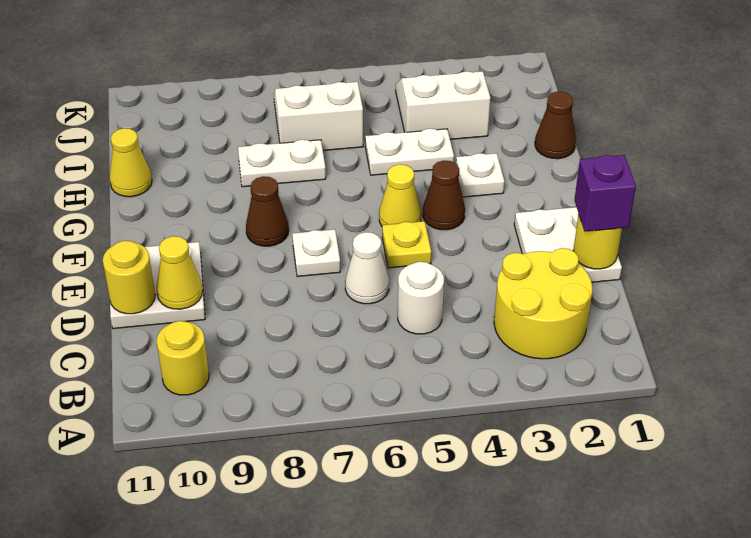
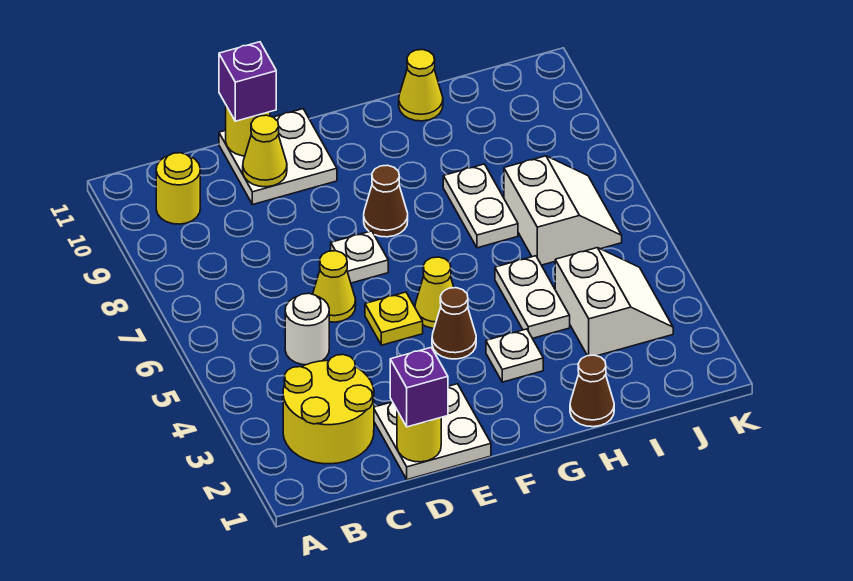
white cone D6 level 1 -> yellow cone D6 level 1
none -> purple brick D11 level 3

